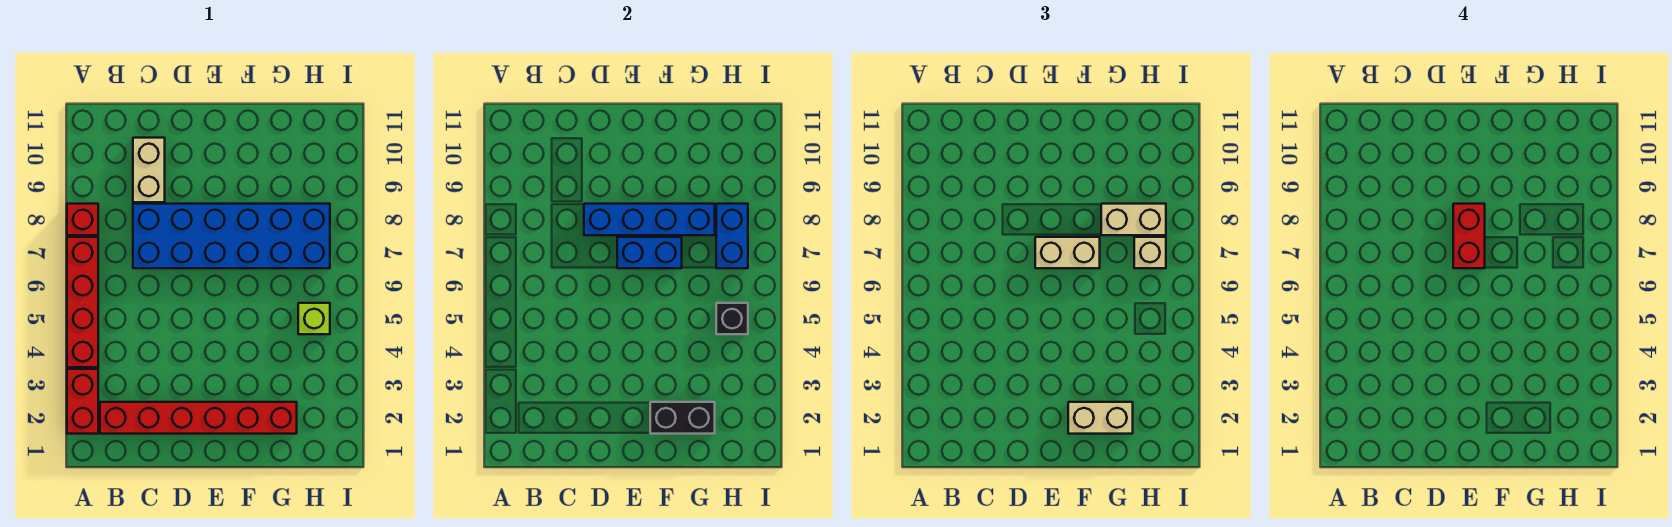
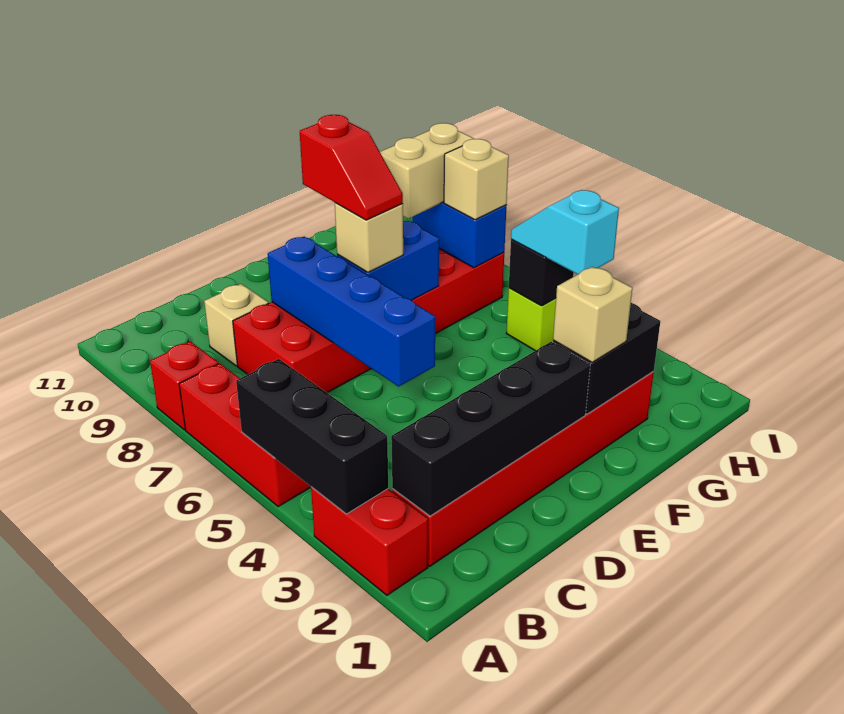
none -> black brick A3:A5 level 2
red brick A4:A7 level 1 -> red brick A5:A7 level 1
none -> black brick B2:E2 level 2
blue brick C7:H8 level 1 -> red brick C7:H8 level 1
tan brick C9:C10 level 1 -> tan brick C9 level 1
blue brick D8:G8 level 2 -> blue brick D5:D8 level 2
tan brick E7:F7 level 3 -> tan brick E7 level 3
red brick E7:E8 level 4 -> red slope E7:E8 level 4 top 8
tan brick F2:G2 level 3 -> tan brick F2 level 3
none -> cyan slope H4:H5 level 3 top 4

